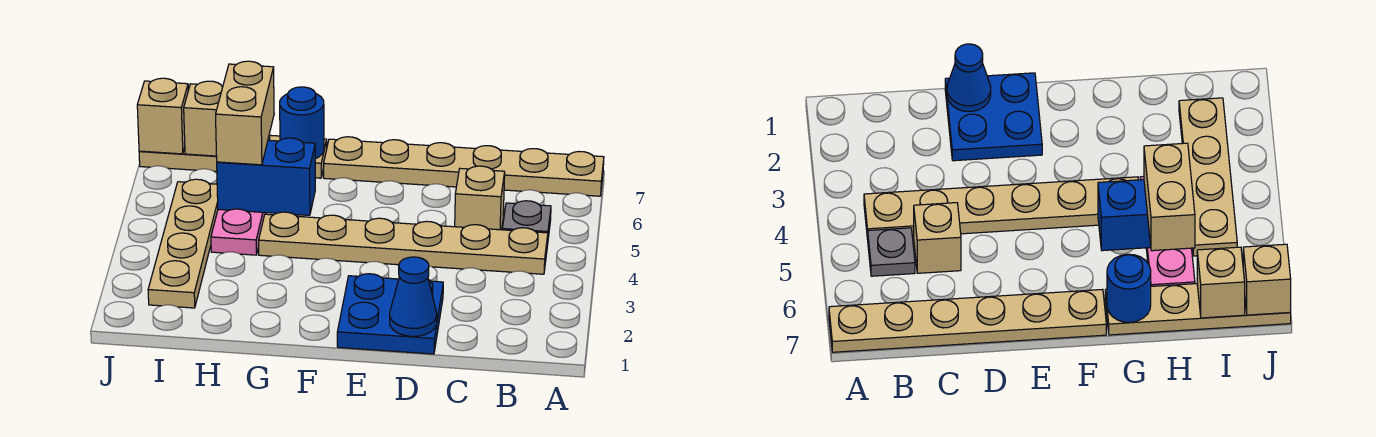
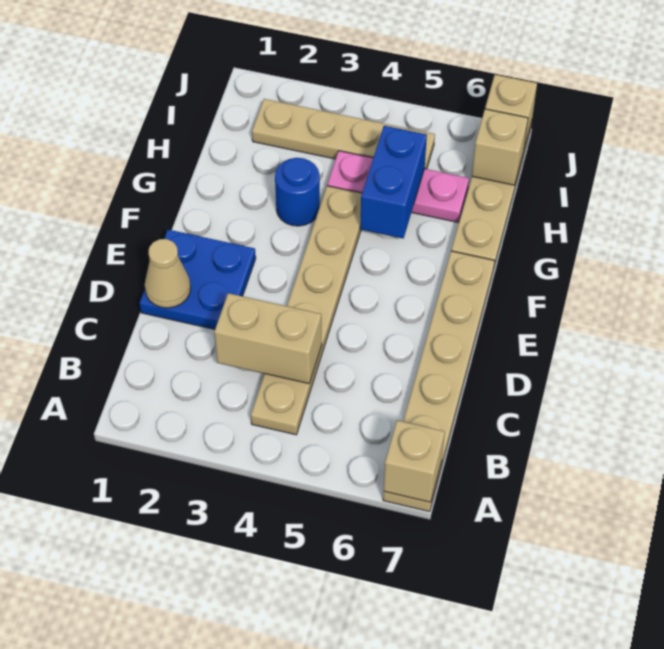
grey plate B5 level 1 -> none
tan brick C5 level 1 -> tan brick A7 level 2
blue cone D1 level 2 -> tan cone D1 level 2
blue round brick G7 level 2 -> blue round brick G3 level 1
tan brick H5:H6 level 3 -> tan brick C3:C4 level 2

